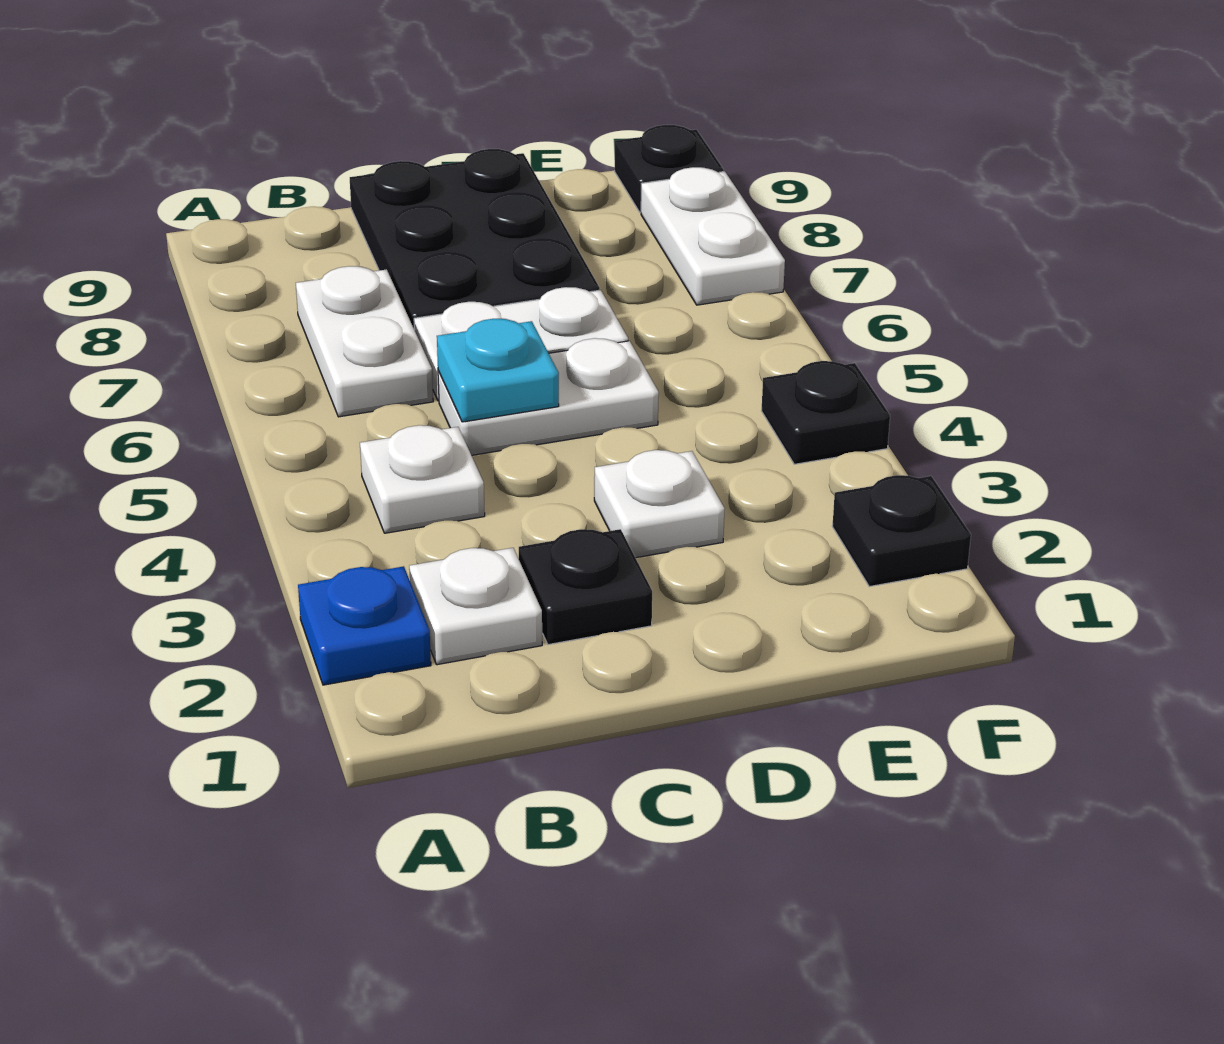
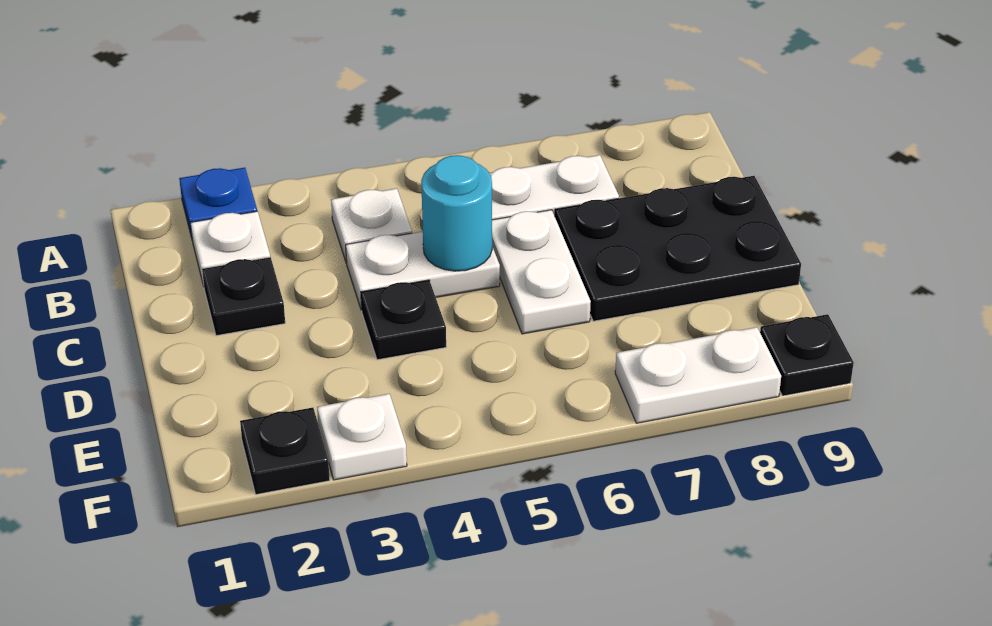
white plate C5:D5 level 1 -> white plate C4:C5 level 1
cyan plate C5 level 2 -> cyan round brick C5 level 2
white plate D3 level 1 -> white plate F3 level 1
black plate F4 level 1 -> black plate D4 level 1

